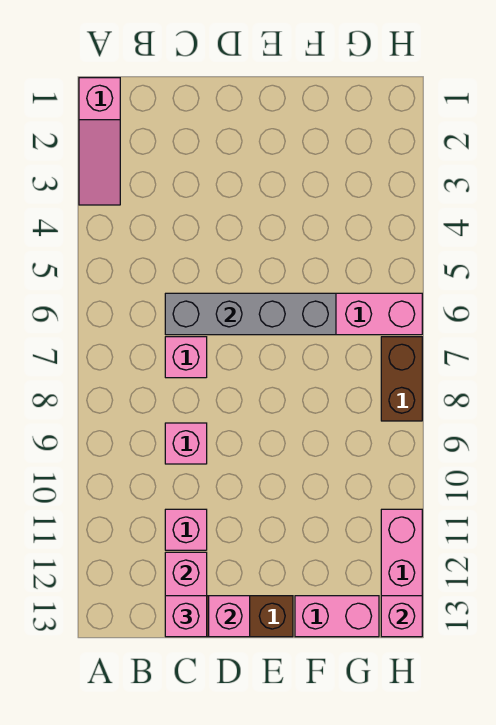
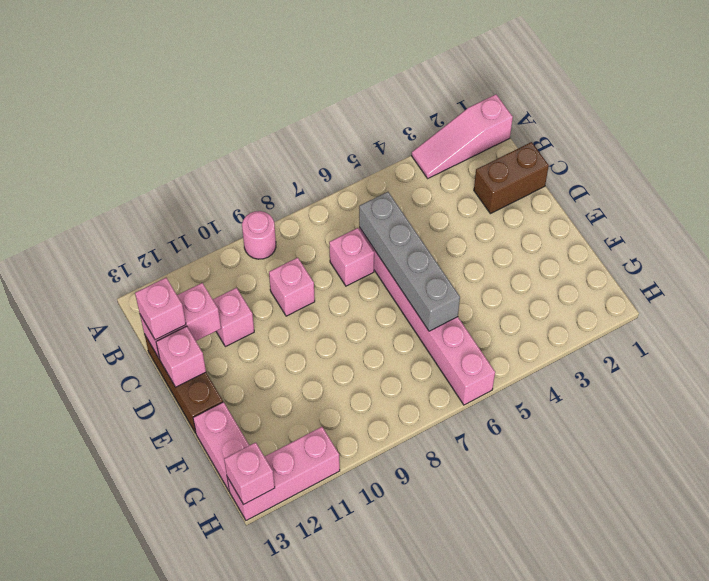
none -> pink round brick A9 level 1
brown brick H7:H8 level 1 -> brown brick C1:C2 level 1

